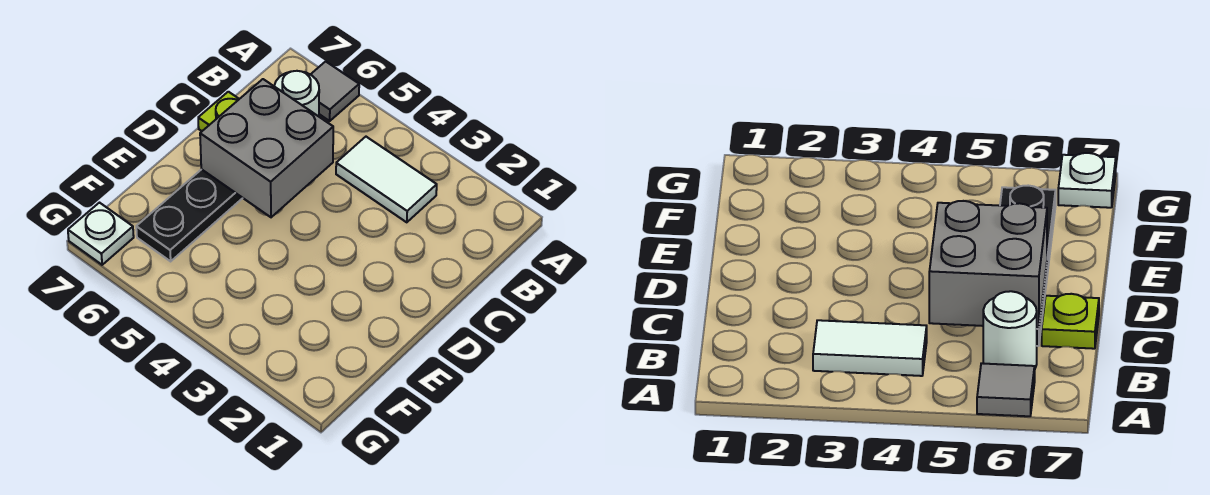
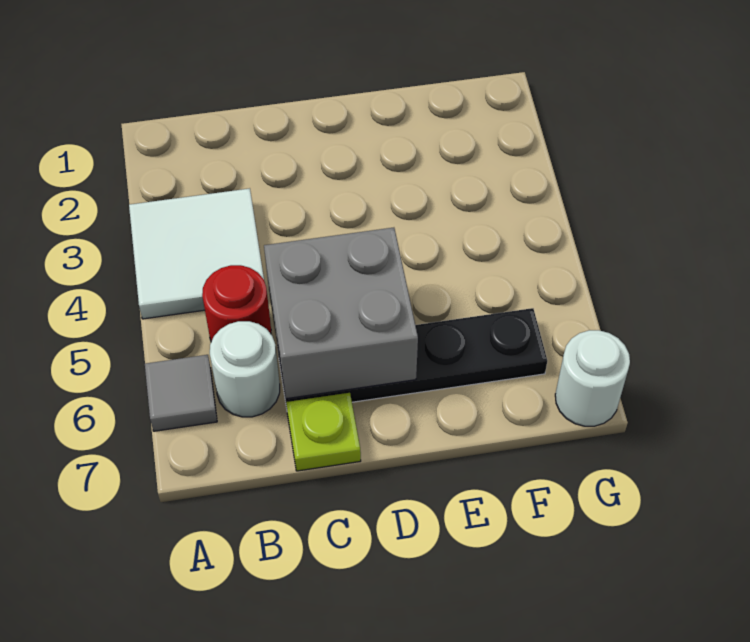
white tile B3:B4 level 1 -> white tile A3:B4 level 1
none -> red round brick B5 level 1
white plate G7 level 1 -> white round brick G7 level 1

